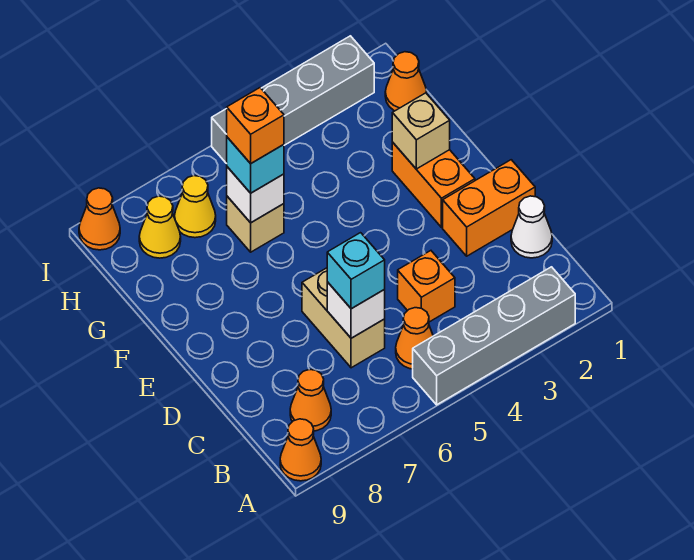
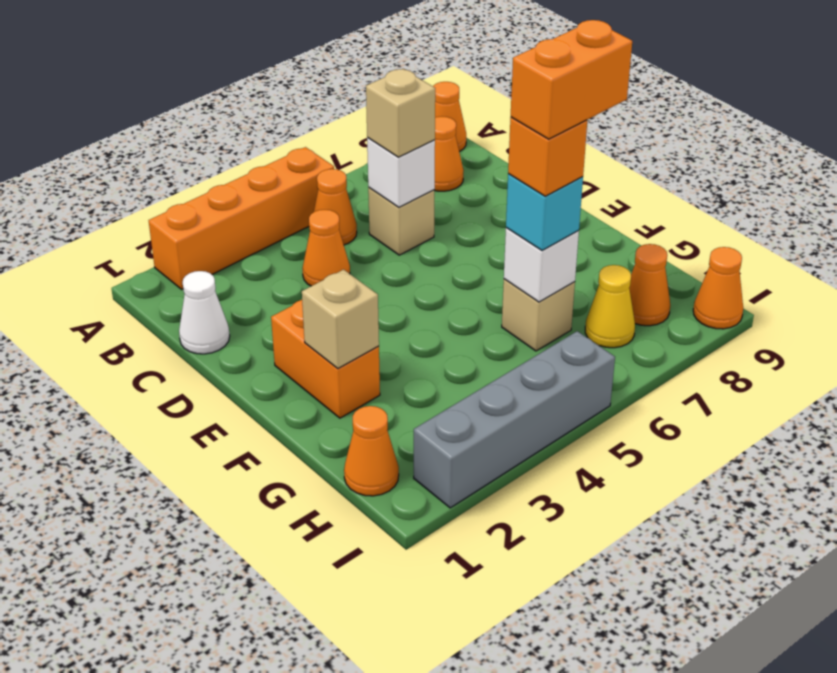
grey brick A2:A5 level 1 -> orange brick A2:A5 level 1
orange brick C4 level 1 -> orange cone C4 level 1
tan brick C6:D6 level 1 -> tan brick C6 level 1
cyan brick C6 level 3 -> tan brick C6 level 3
orange brick D1:D2 level 1 -> orange brick G6:G7 level 5
yellow cone H8 level 1 -> orange cone H8 level 1

